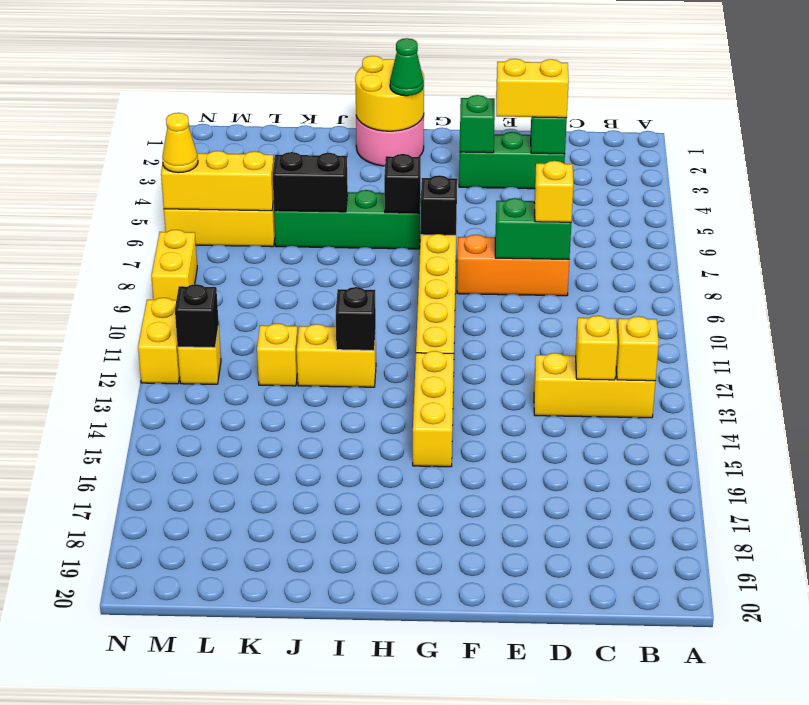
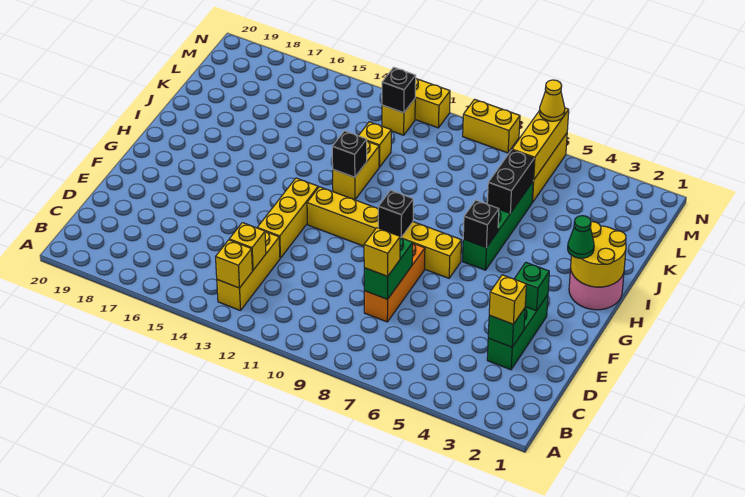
yellow brick D3:E3 level 3 -> yellow brick D3 level 3
black brick G7 level 2 -> black brick G9 level 2
yellow brick G13:G15 level 1 -> yellow brick E13:G13 level 1

